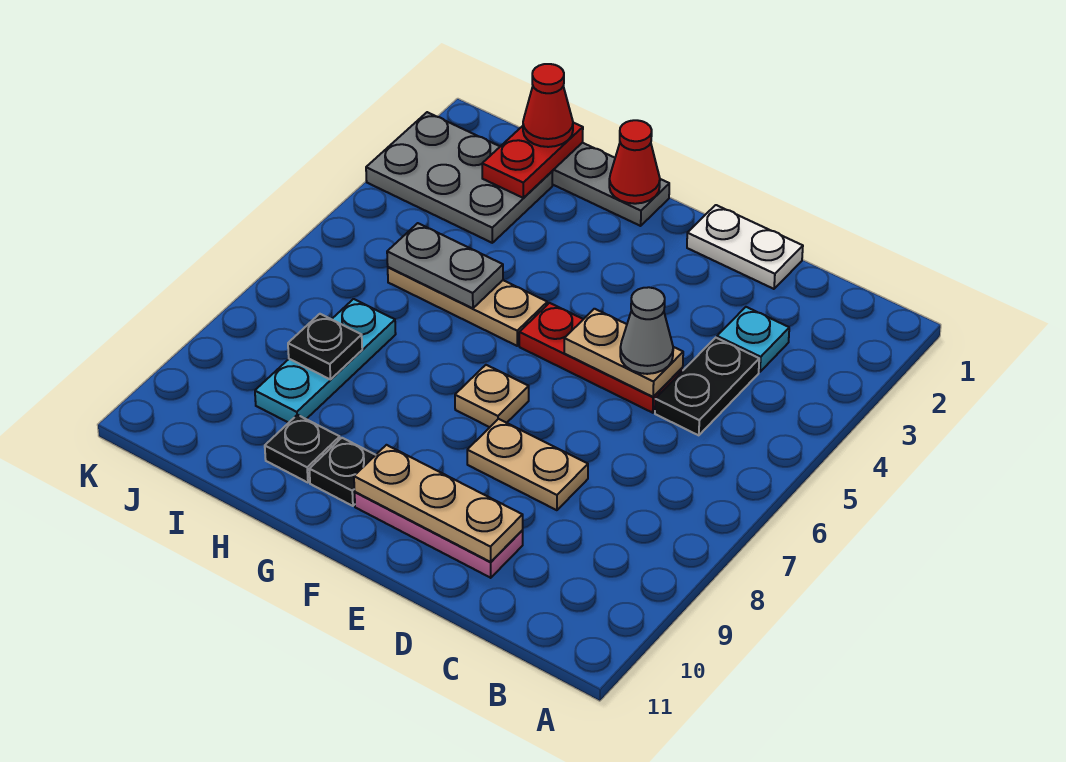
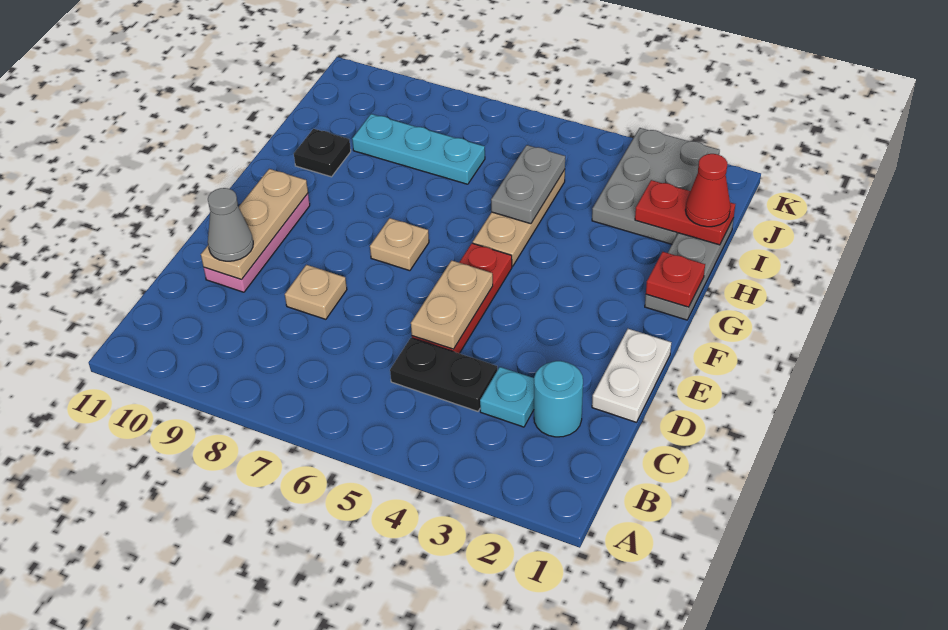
none -> cyan round brick C2 level 1
grey cone D5 level 3 -> grey cone D10 level 3
tan plate D8:E8 level 1 -> tan plate D8 level 1
red cone G1 level 2 -> red plate G1 level 2
black plate G10 level 1 -> none
black plate I8 level 2 -> none

